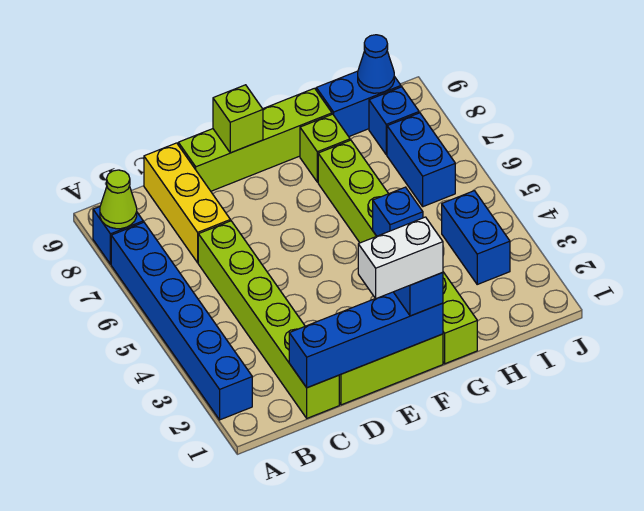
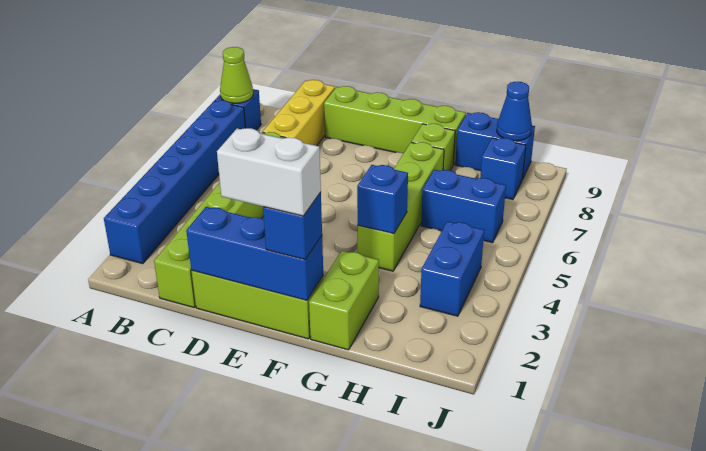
blue brick C1:F1 level 2 -> blue brick D1:F1 level 2
lime brick E9 level 2 -> none
blue brick I6:I7 level 1 -> blue brick H6:I6 level 1

